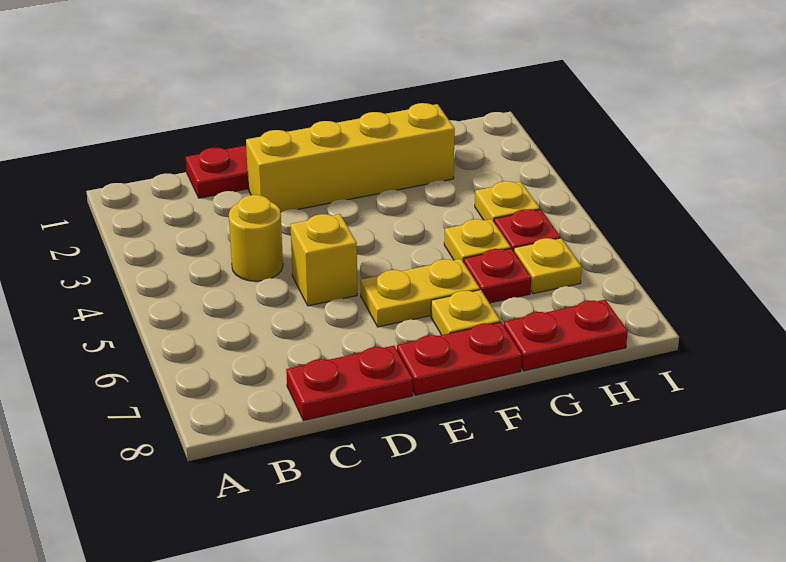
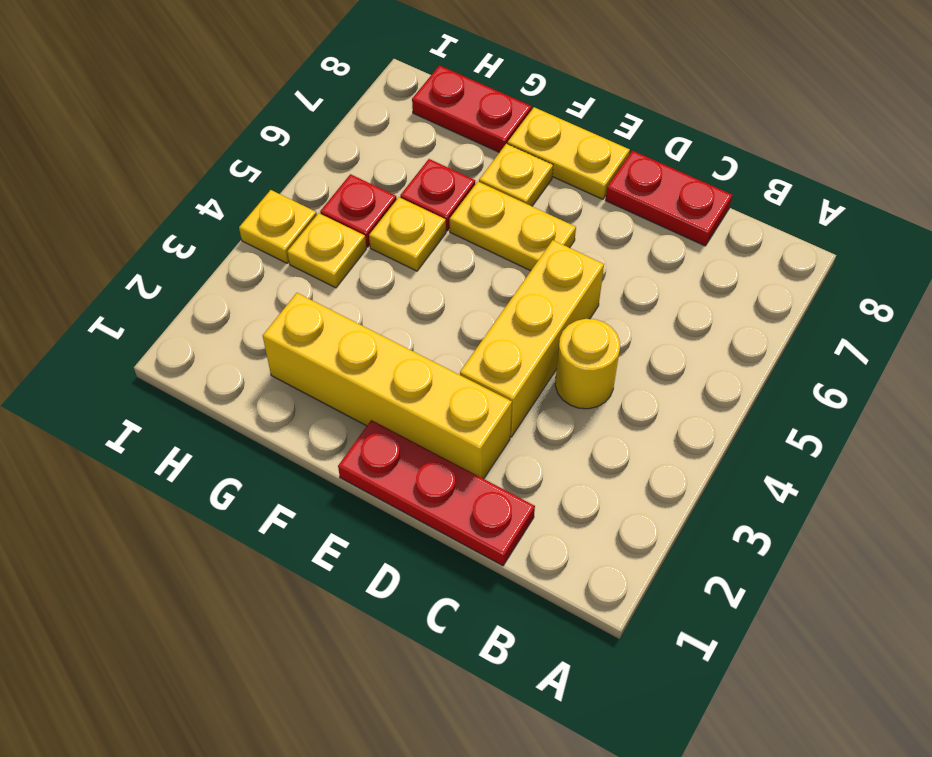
yellow brick D5 level 1 -> yellow brick D3:D5 level 1
red plate E8:F8 level 1 -> yellow plate E8:F8 level 1
yellow plate H6 level 1 -> yellow plate I4 level 1

